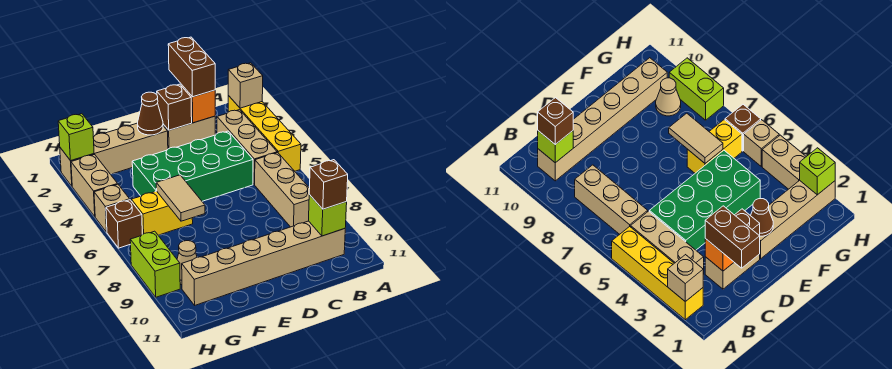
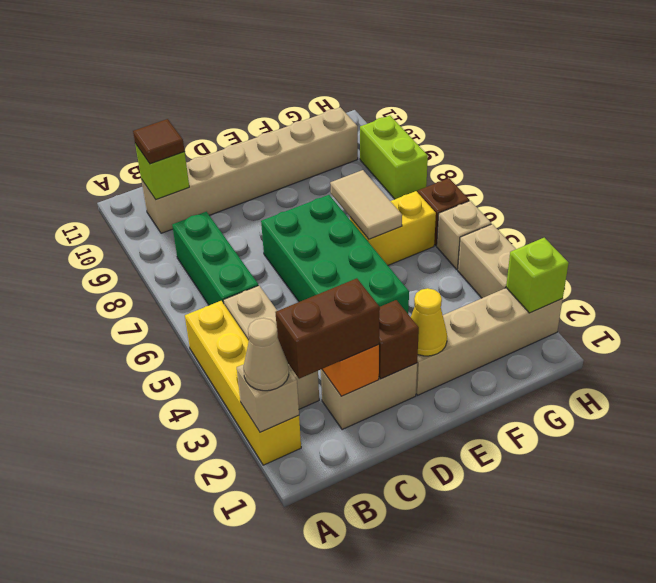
tan brick B6:B8 level 1 -> green brick B6:B8 level 1
brown brick B10 level 3 -> brown tile B10 level 3
brown brick C1:C2 level 3 -> brown brick B2:C2 level 3
green brick C4:F5 level 1 -> green brick D4:E7 level 1
brown cone E2 level 2 -> yellow cone E2 level 2
tan cone G9 level 1 -> tan cone A2 level 3

